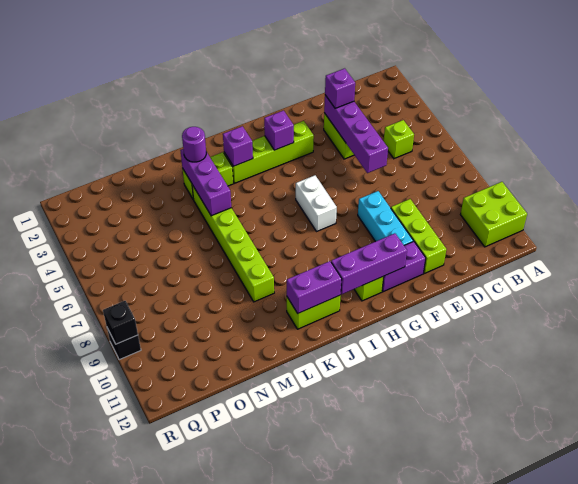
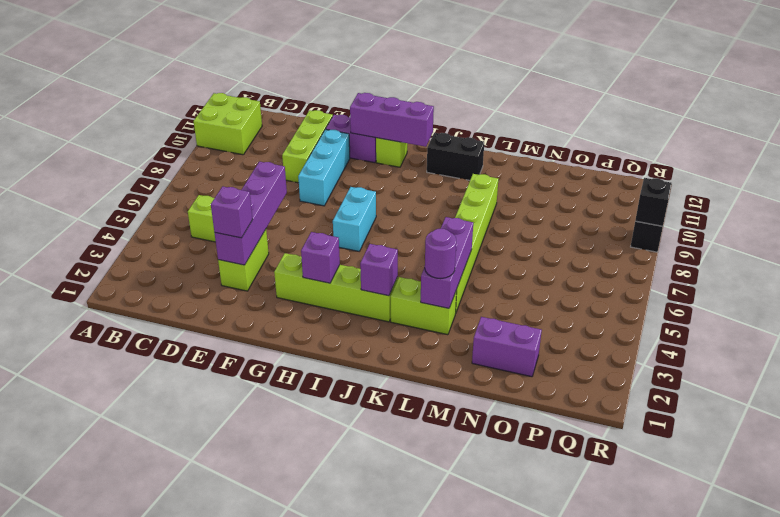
white brick H6:H7 level 1 -> cyan brick H6:H7 level 1
lime brick J11:K11 level 1 -> black brick J11:K11 level 1
purple brick J11:K11 level 2 -> purple brick N2:O2 level 1

